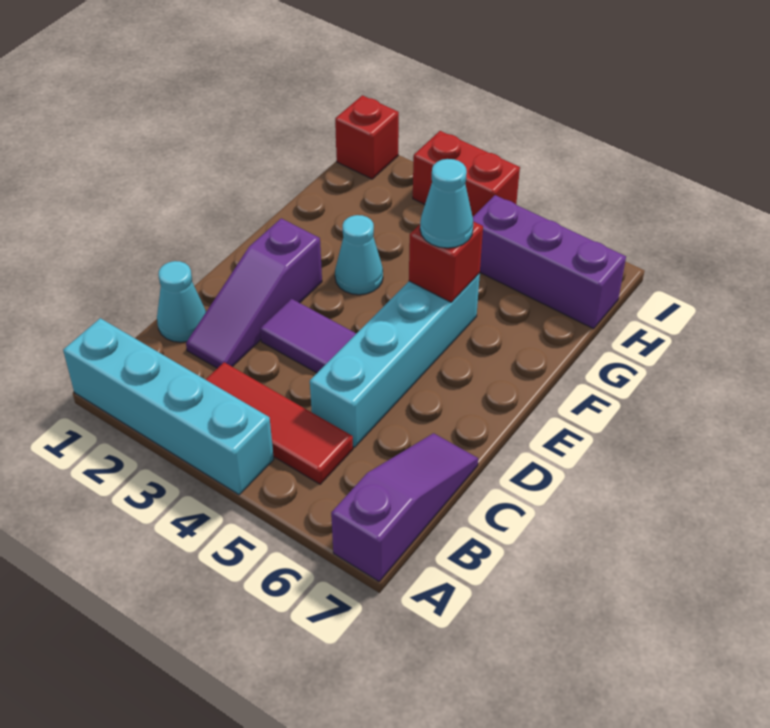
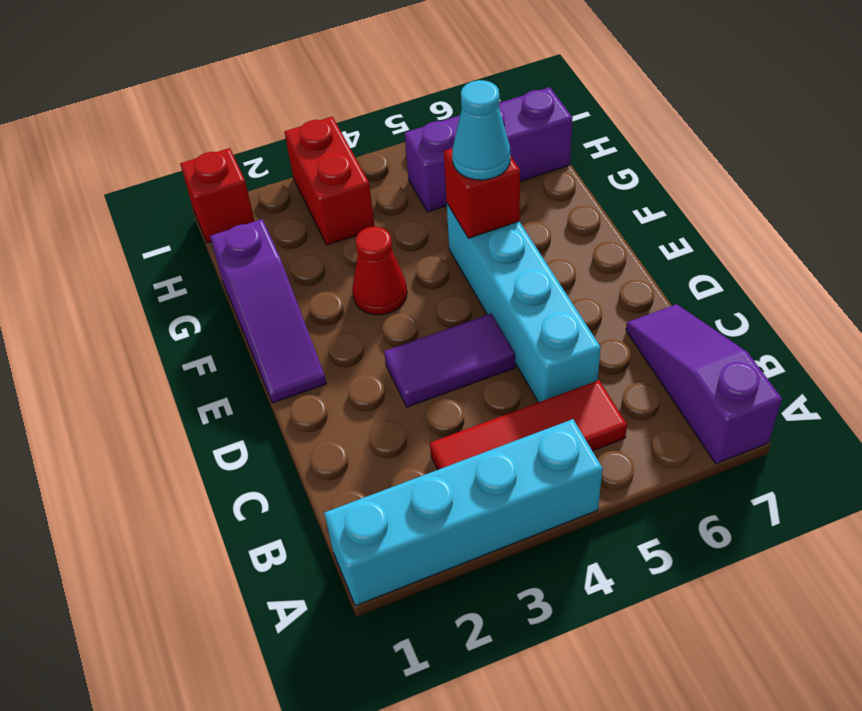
cyan cone C1 level 1 -> none
purple slope C2:E2 level 1 top E -> purple slope E1:G1 level 1 top G
cyan cone F3 level 1 -> red cone F3 level 1
red brick I3:I4 level 1 -> red brick H3:I3 level 1

